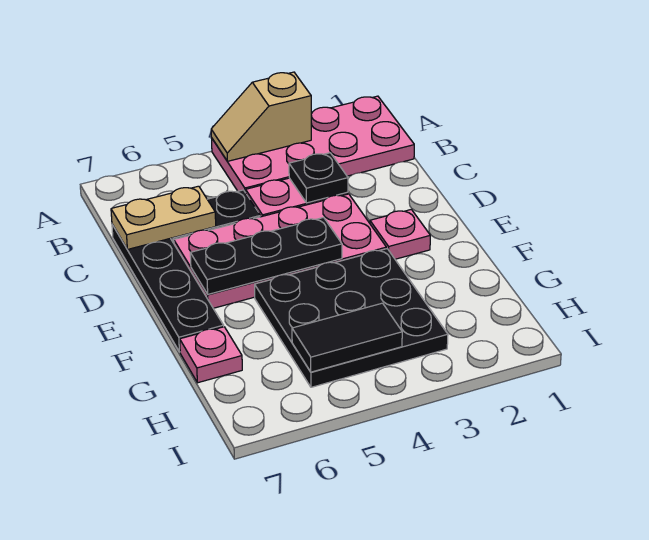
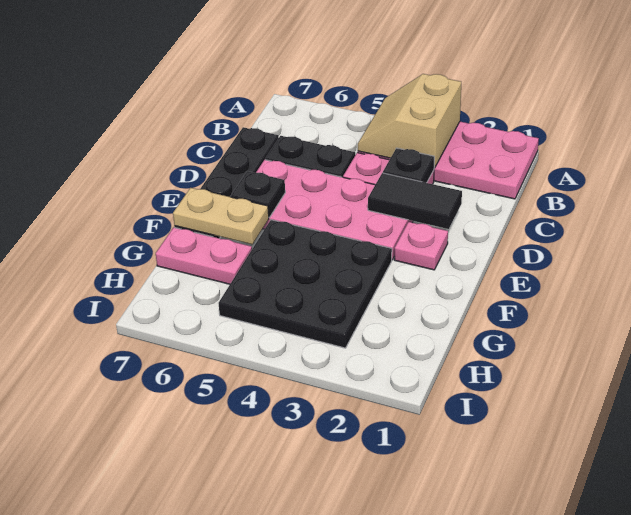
tan slope A3:A4 level 2 top 3 -> tan slope A3:B4 level 2 top 3
tan plate C6:C7 level 2 -> tan plate F6:F7 level 2
black plate E4:E6 level 2 -> black plate E6 level 2
pink plate G7 level 1 -> pink plate G6:G7 level 1
black tile H4:H5 level 2 -> black tile D2:D3 level 2

